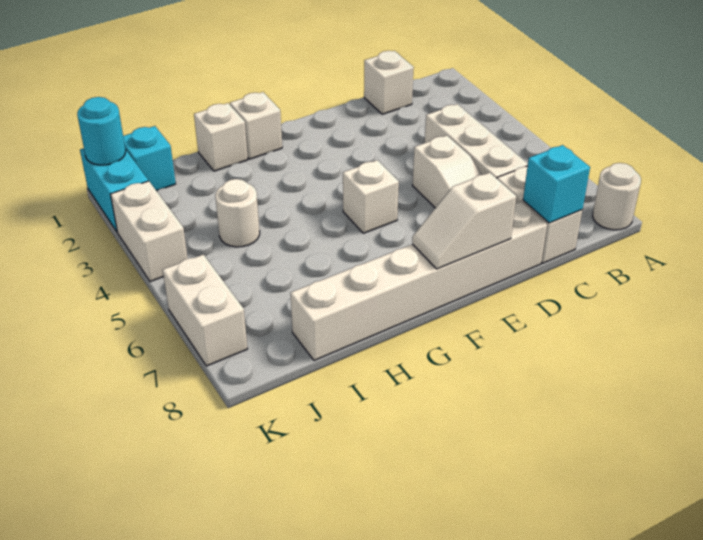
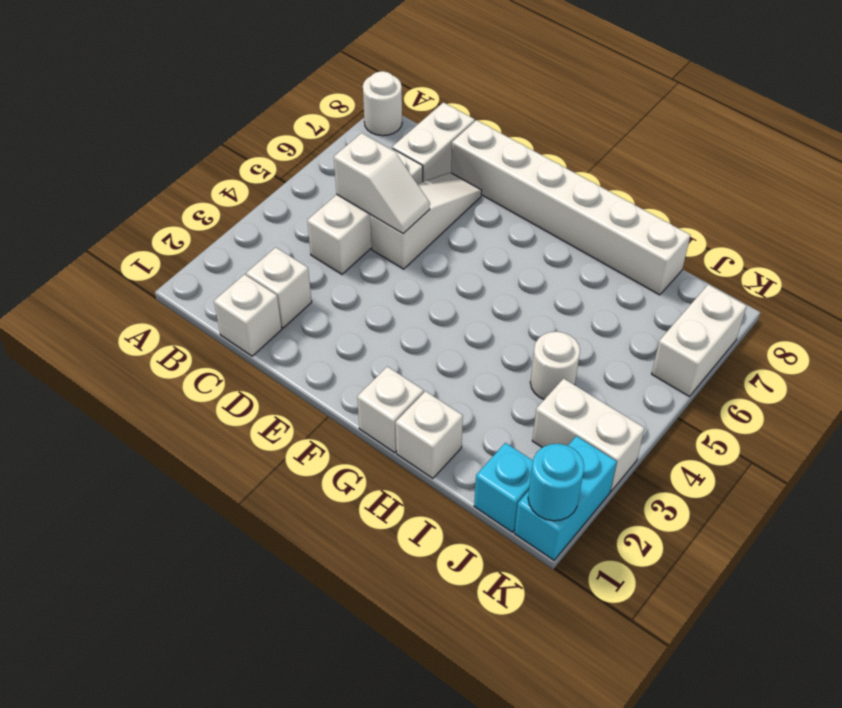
cyan brick C8 level 2 -> none
white slope E8:F8 level 2 top E -> white slope C5:D5 level 2 top C
white brick F5 level 1 -> white brick C2 level 1
white brick K3:K4 level 1 -> white brick J3:K3 level 1

